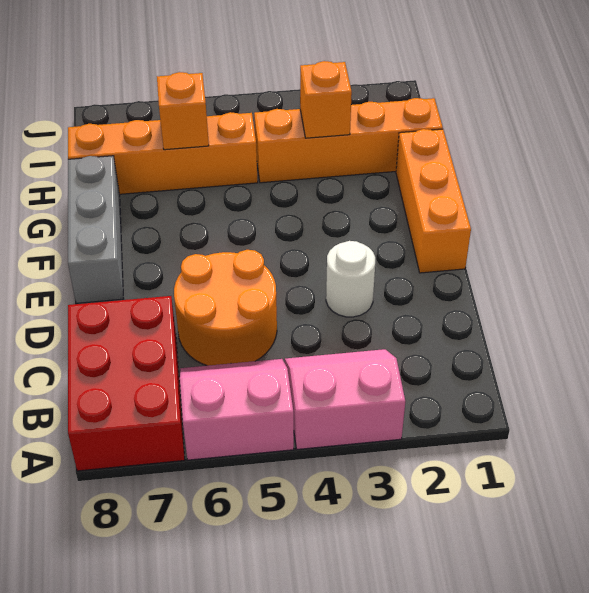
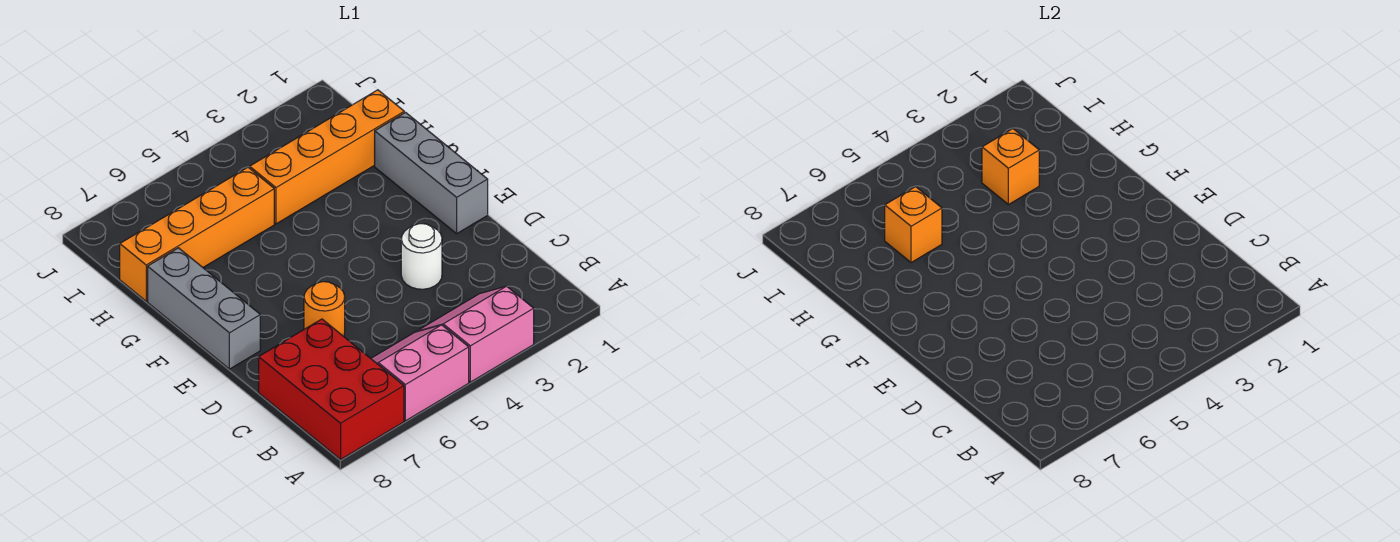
orange round brick C5:D6 level 1 -> orange round brick D6 level 1
orange brick E1:G1 level 1 -> grey brick E1:G1 level 1

